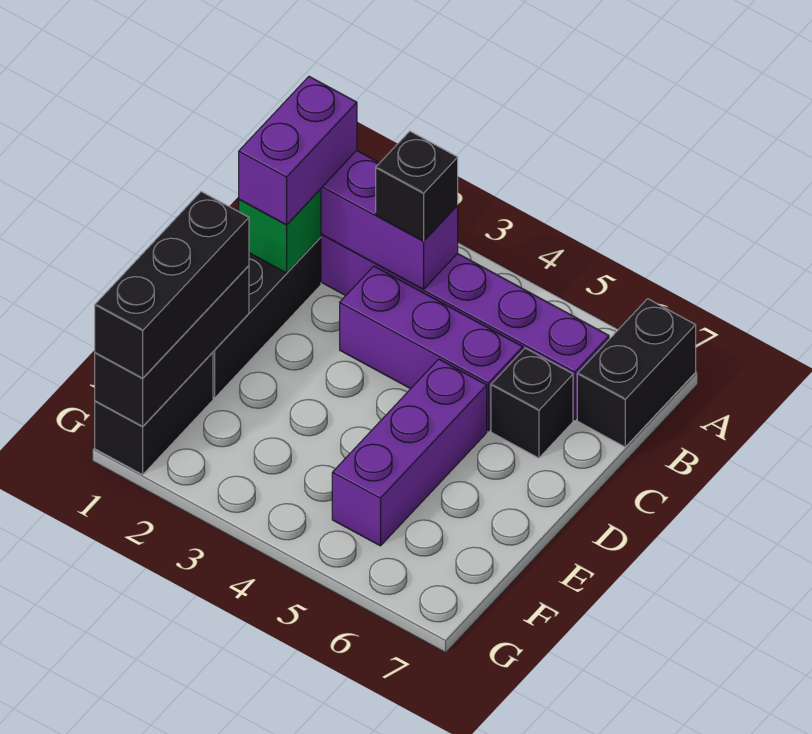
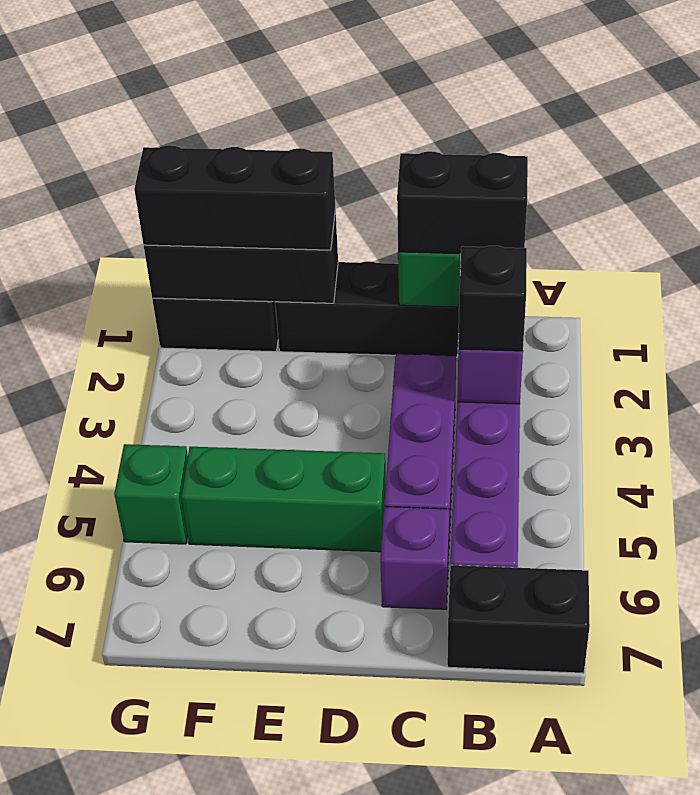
purple brick B1:C1 level 3 -> black brick B1:C1 level 3
black brick C6 level 1 -> purple brick C6 level 1
purple brick D5:F5 level 1 -> green brick D5:F5 level 1
none -> green brick G5 level 1

